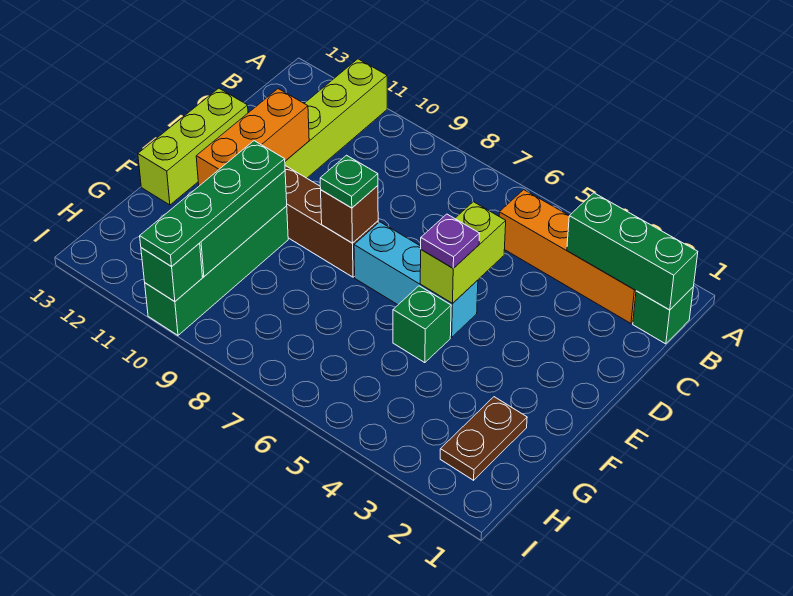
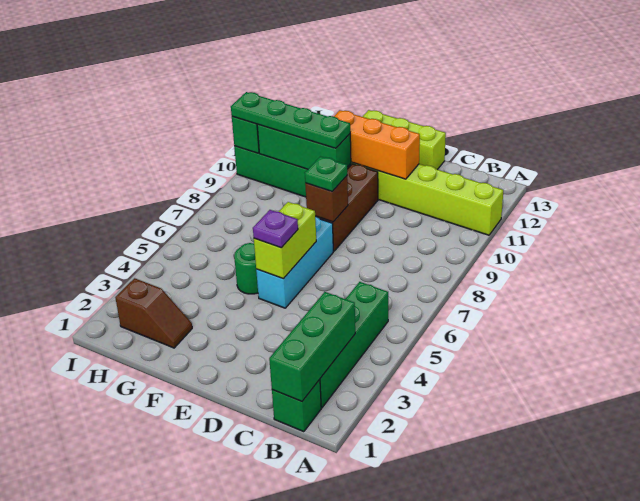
orange brick B2:B5 level 1 -> green brick B2:B5 level 1
lime brick D5:E5 level 2 -> lime brick E5:E6 level 2
green brick F5 level 1 -> green round brick F5 level 1
brown plate G2:H2 level 1 -> brown slope G2:H2 level 1 top H

